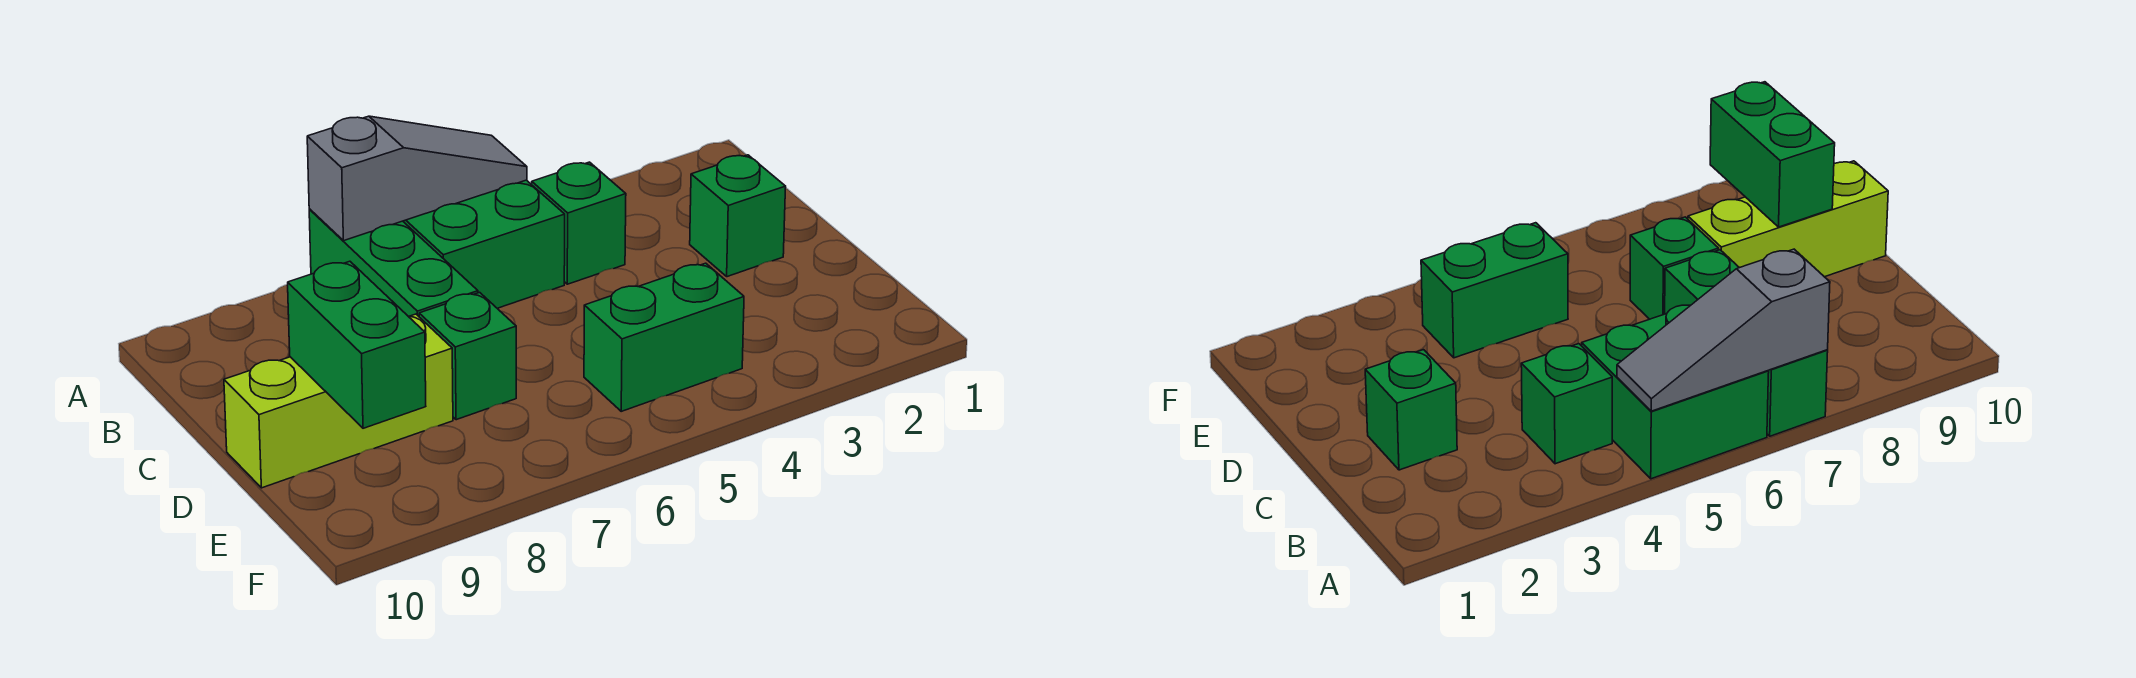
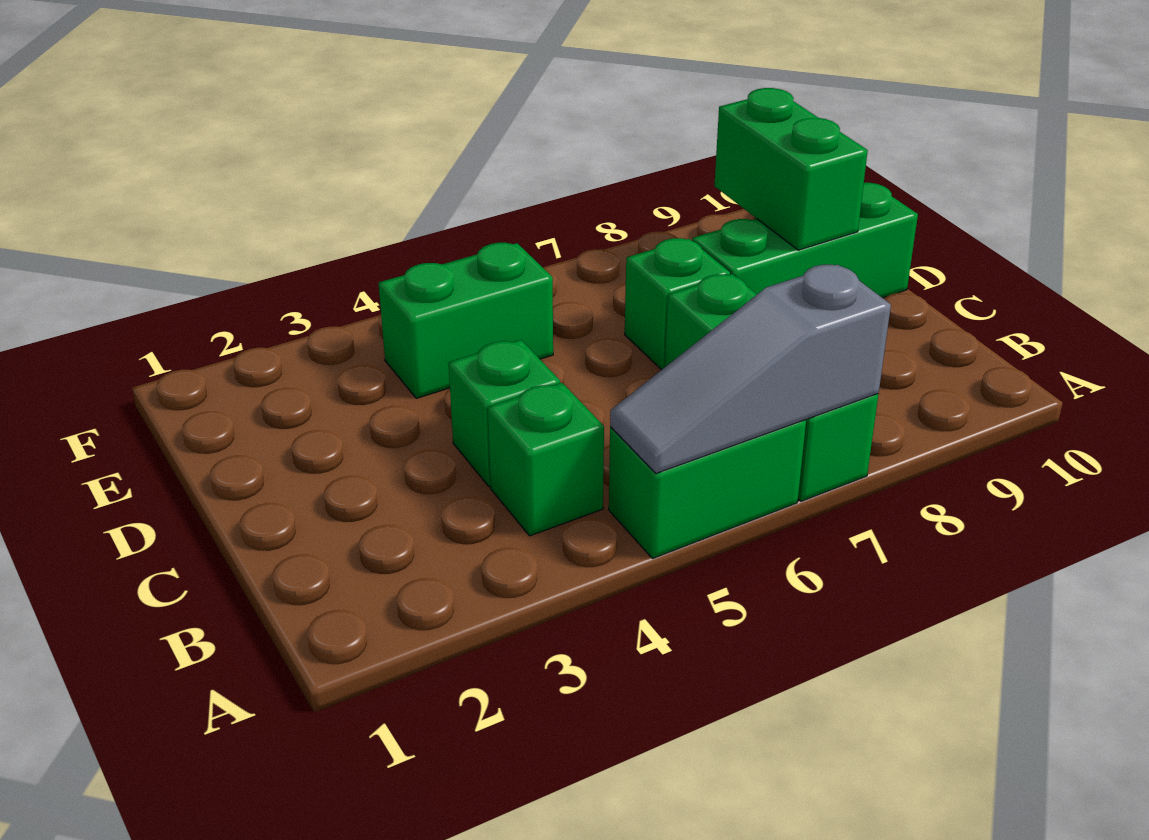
green brick A5:B6 level 1 -> green brick A5:A6 level 1
green brick C2 level 1 -> green brick C4 level 1
lime brick D8:D10 level 1 -> green brick D8:D10 level 1

